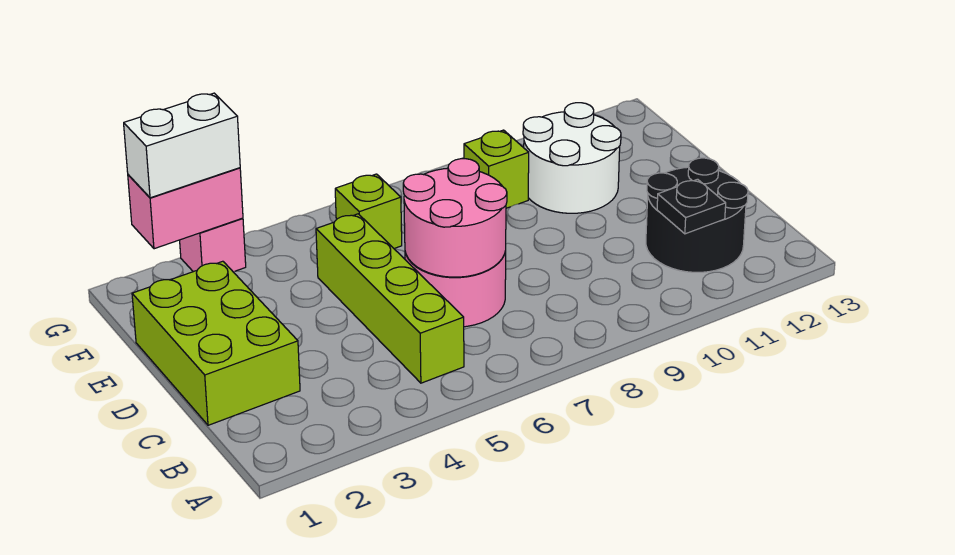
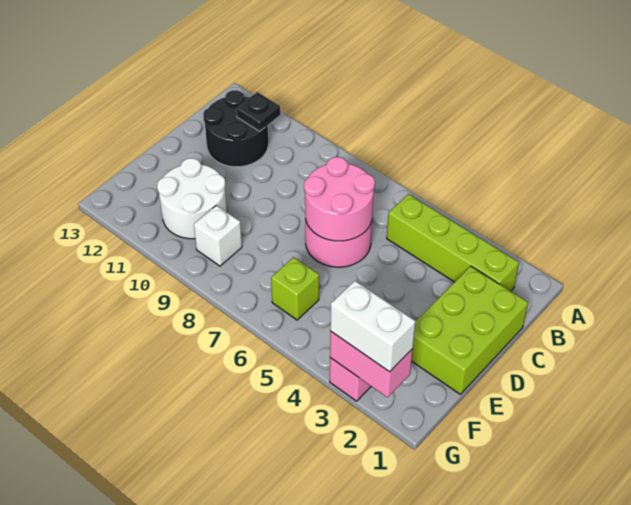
lime brick B5:E5 level 1 -> lime brick B2:B5 level 1
lime brick F9 level 1 -> white brick F9 level 1

